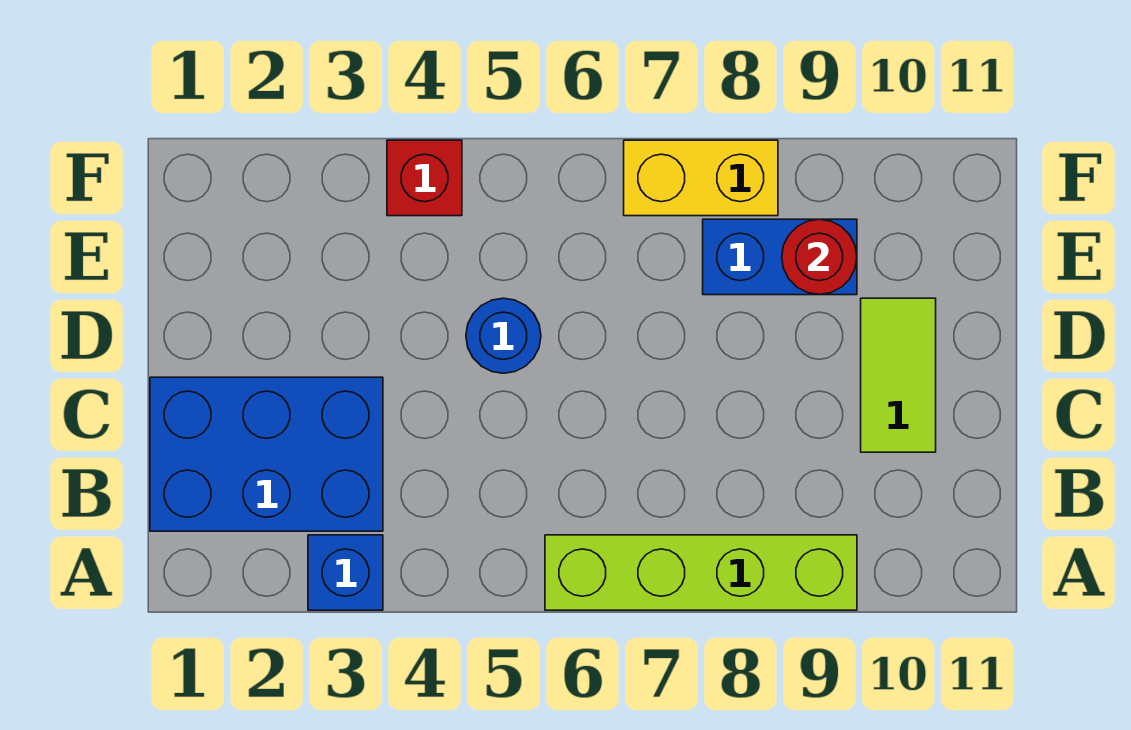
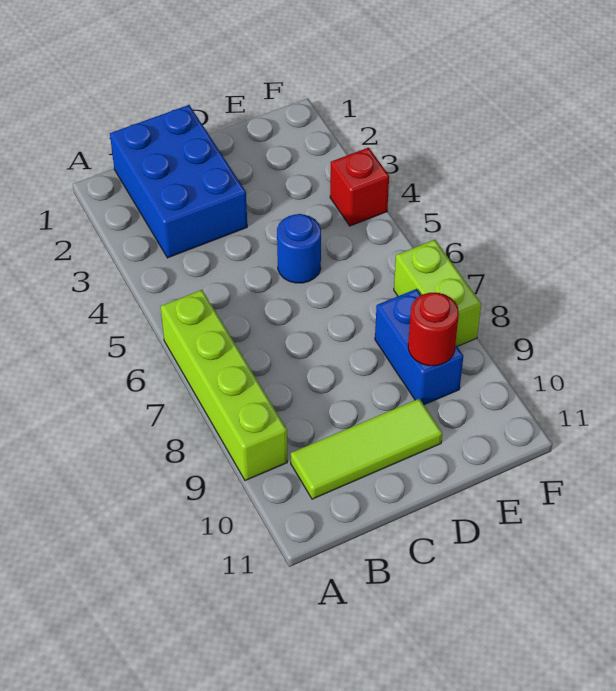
blue brick A3 level 1 -> none
lime tile C10:D10 level 1 -> lime tile B10:D10 level 1
yellow brick F7:F8 level 1 -> lime brick F7:F8 level 1

